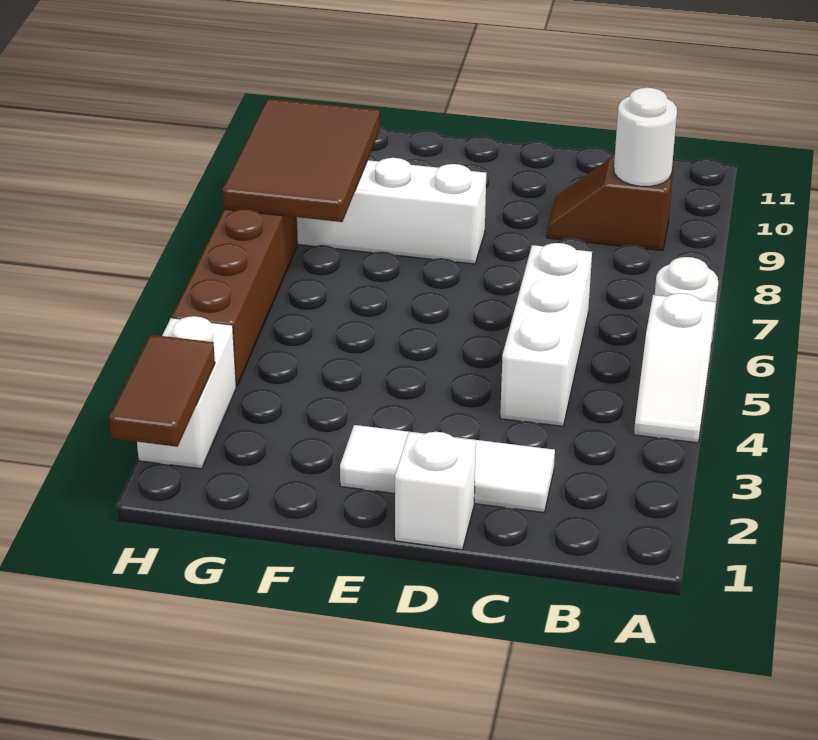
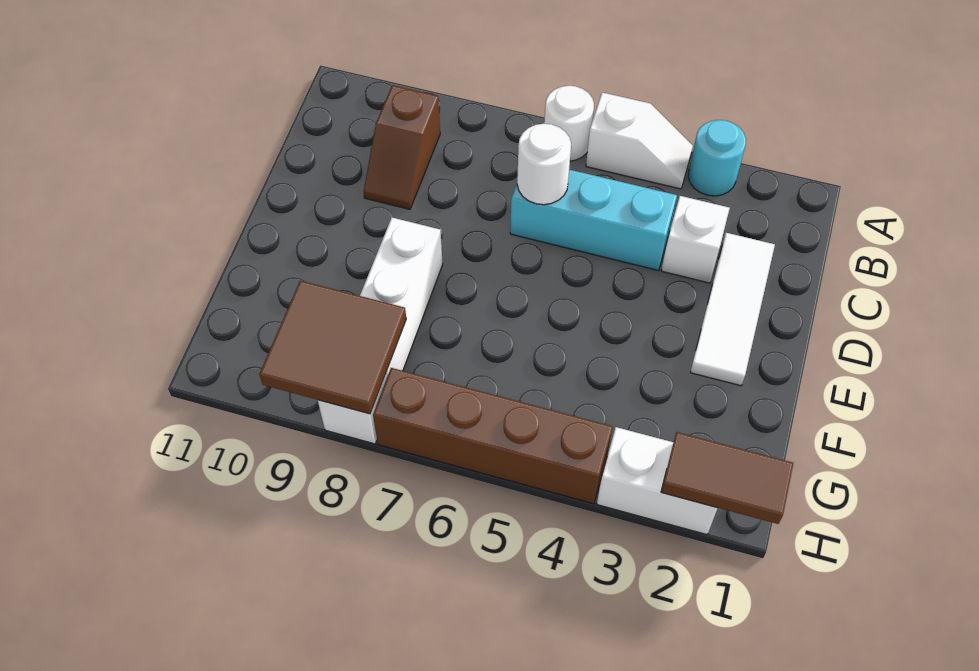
none -> cyan round brick A3 level 1
white round brick B9 level 2 -> white round brick C6 level 2
white brick C4:C6 level 1 -> cyan brick C4:C6 level 1
white brick D1 level 1 -> white brick C3 level 1
brown tile G7:H9 level 2 -> brown tile G8:H9 level 2

